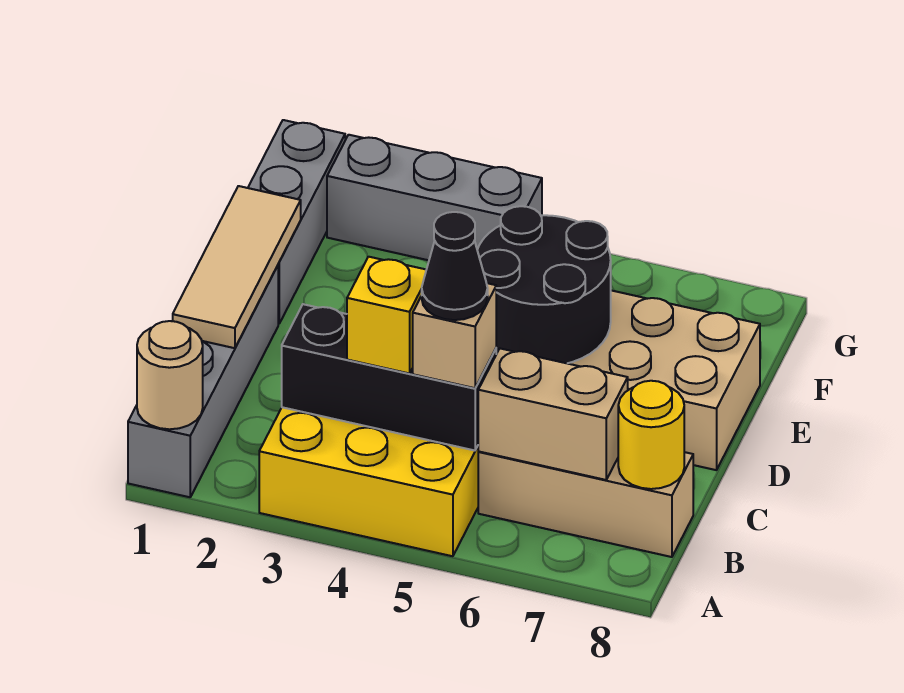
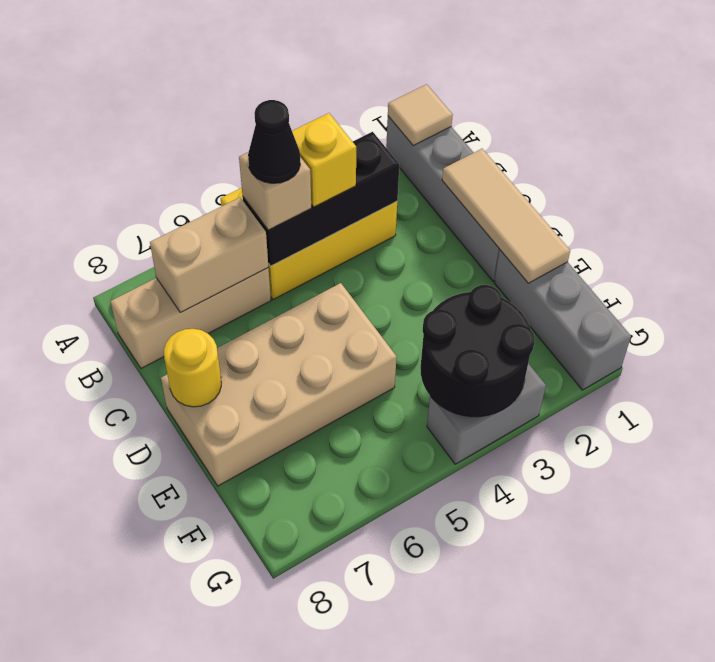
tan round brick A1 level 2 -> tan tile A1 level 2
yellow round brick B8 level 2 -> yellow round brick D8 level 2
black round brick D5:E6 level 2 -> black round brick F3:G4 level 2
grey brick G2:G4 level 1 -> grey brick G3:G4 level 1

